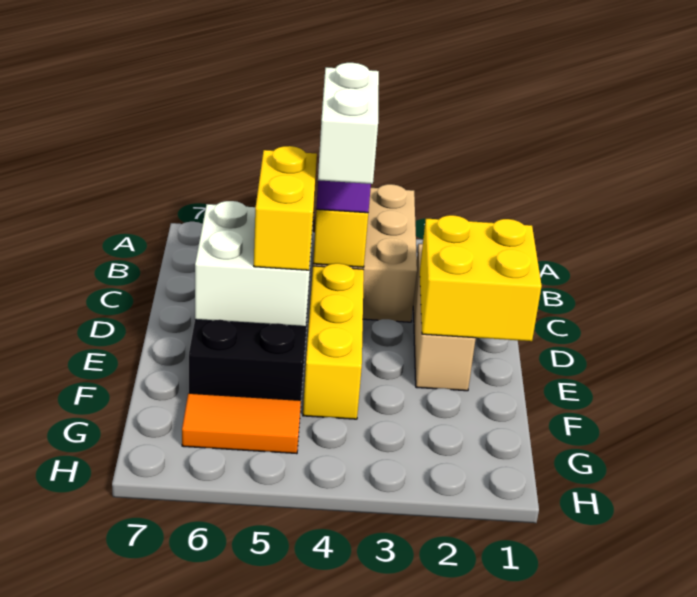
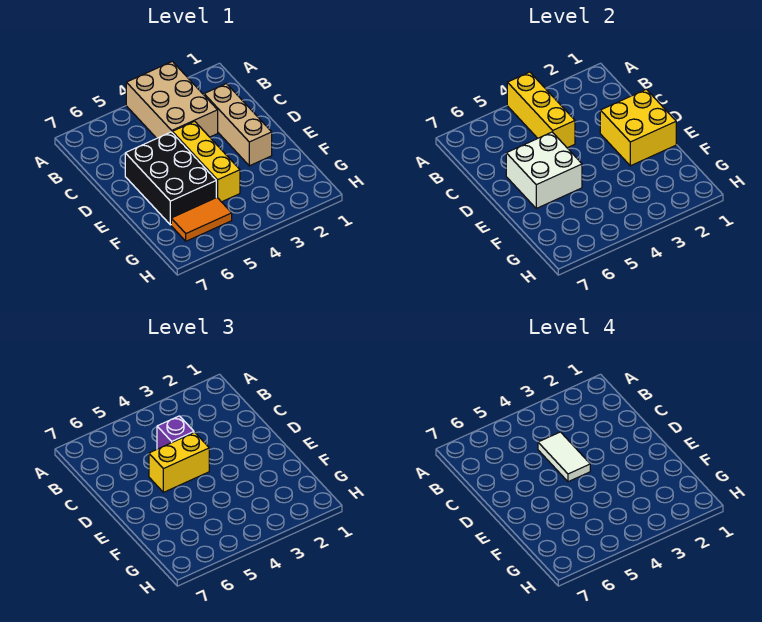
white brick C4:D4 level 4 -> white tile C4:D4 level 4
yellow brick D5:E5 level 3 -> yellow brick D4:D5 level 3

